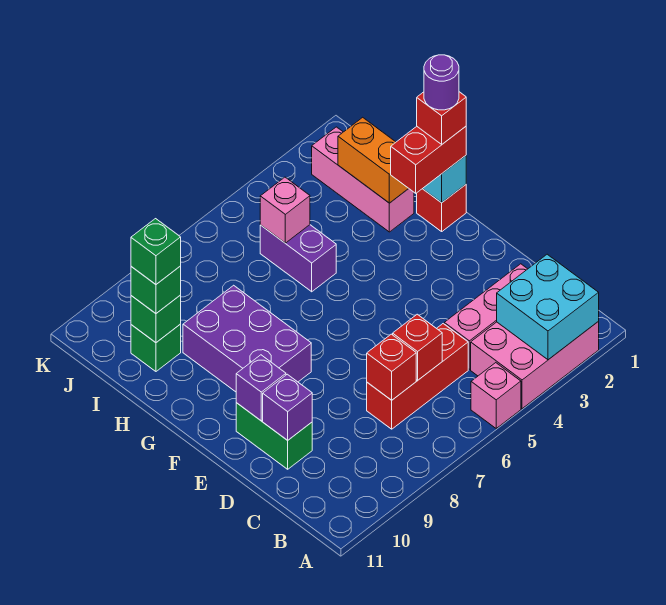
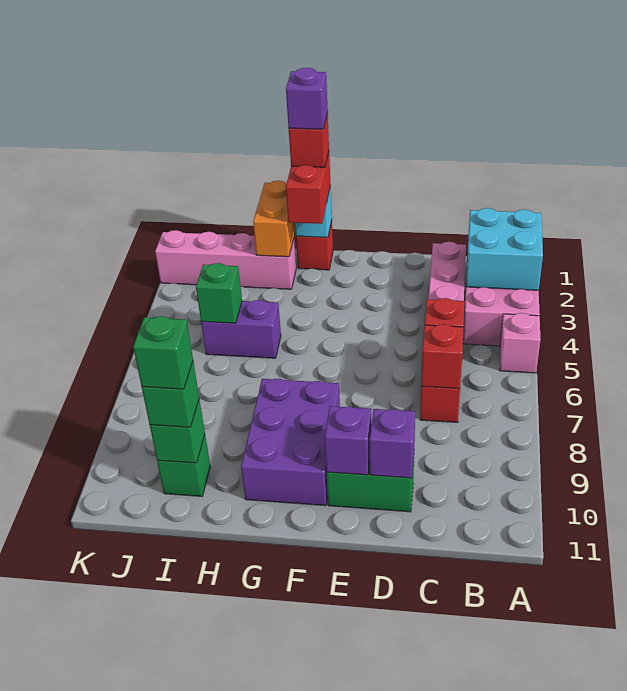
purple brick F8:H9 level 1 -> purple brick F8:G10 level 1
purple round brick G1 level 5 -> purple brick G1 level 5
pink brick H2:J2 level 1 -> pink brick H2:K2 level 1
orange brick H2:I2 level 2 -> orange brick H1:H2 level 2
pink brick I5 level 2 -> green brick I5 level 2

